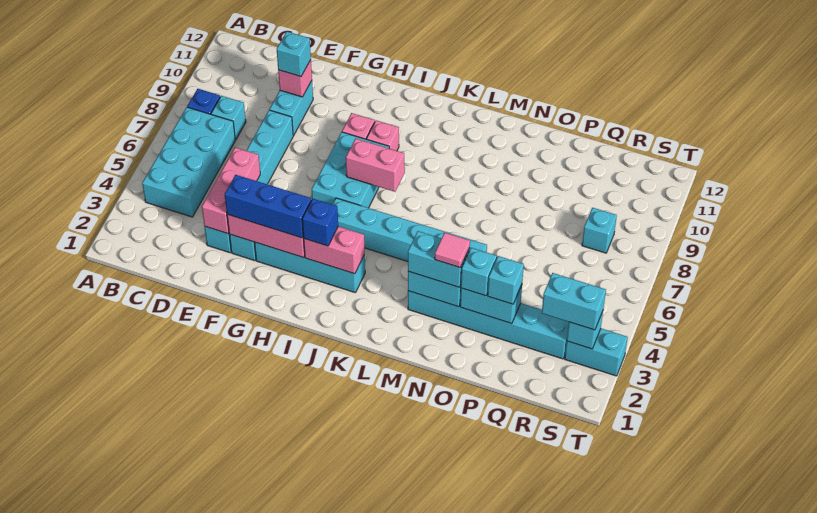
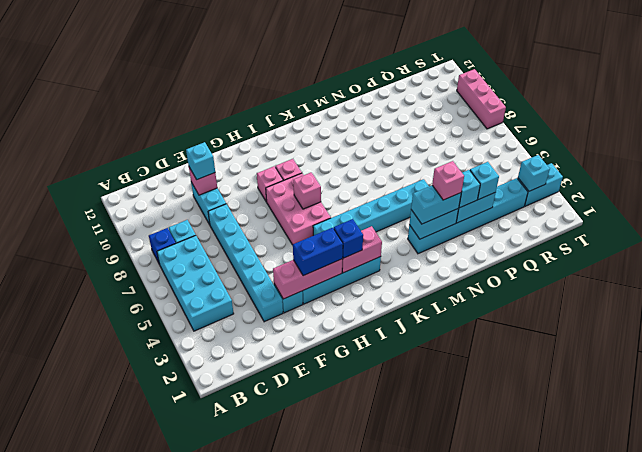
pink brick E3:E5 level 2 -> pink brick T8:T10 level 1
blue brick F3:H3 level 3 -> blue brick G3:H3 level 3
cyan brick H6:I8 level 1 -> pink brick H6:I8 level 1
pink brick I7:J7 level 2 -> pink brick I7 level 2
pink tile N3 level 4 -> pink brick N3 level 4
cyan brick R3:S3 level 3 -> none
cyan brick R8 level 1 -> none

